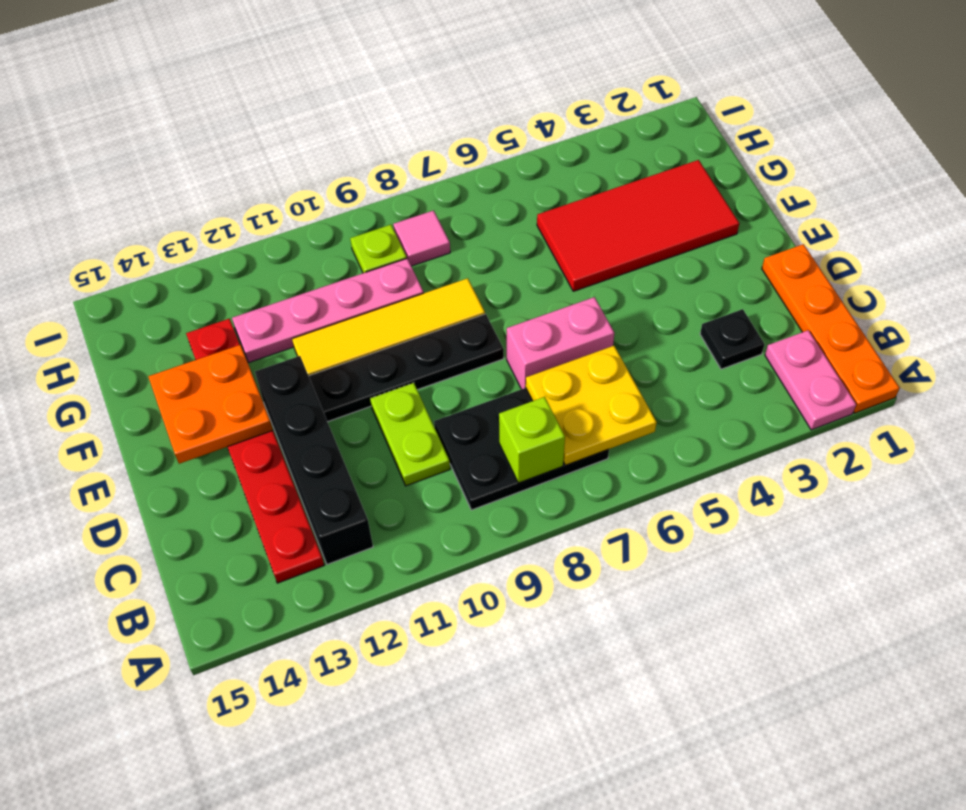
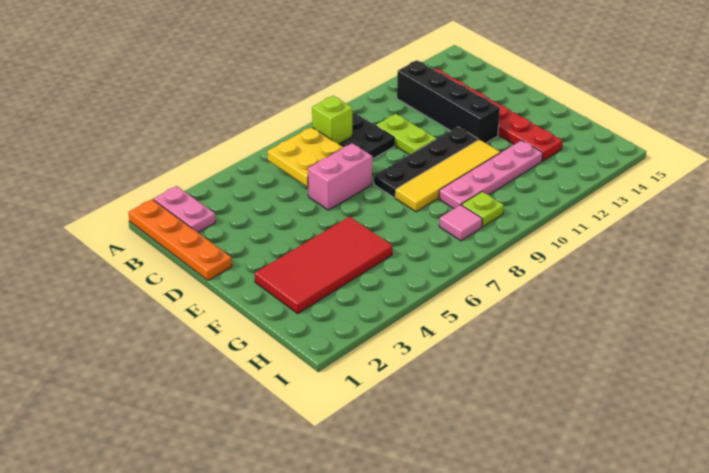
black plate C3 level 1 -> none
orange plate E13:F14 level 2 -> none

